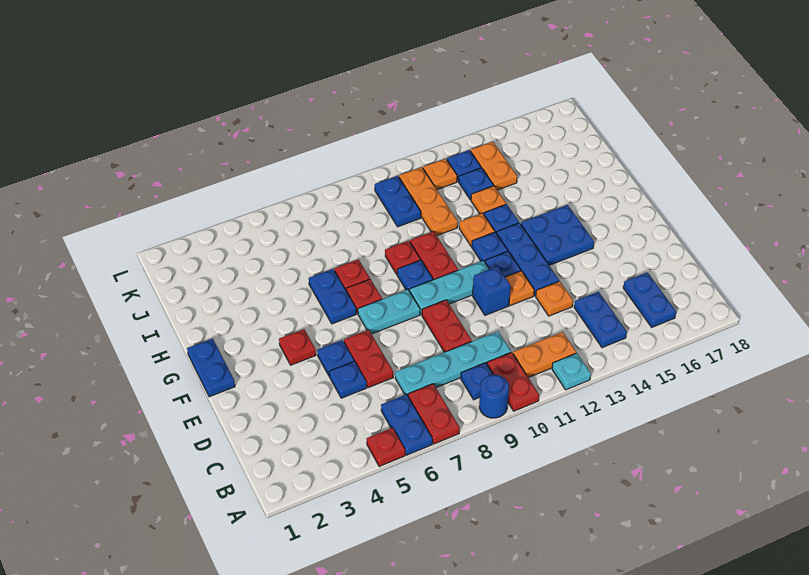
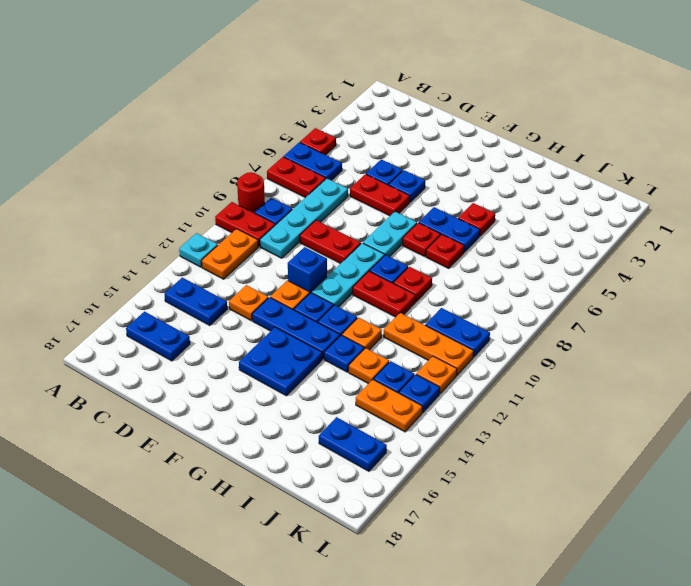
blue round brick A9 level 1 -> red round brick A9 level 1
blue plate F1:G1 level 1 -> blue plate J16:K16 level 1
red plate F4 level 1 -> red plate H5 level 1

